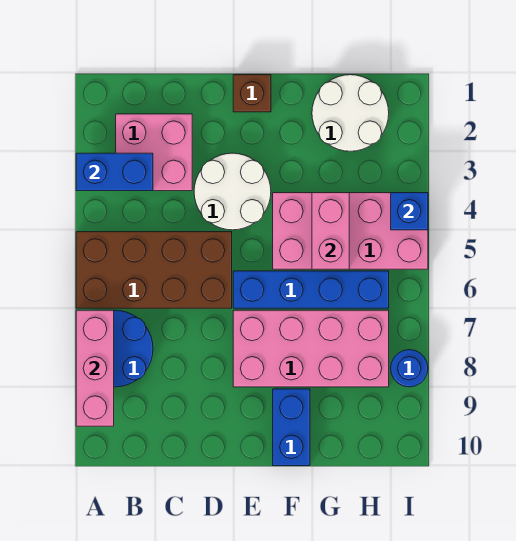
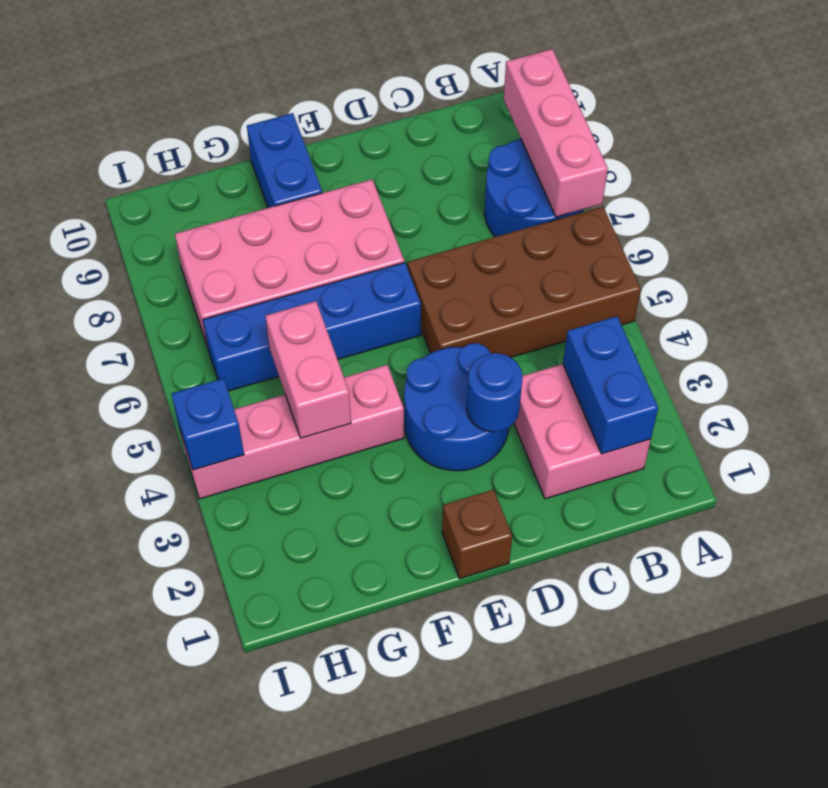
blue brick A3:B3 level 2 -> blue brick B2:B3 level 2
white round brick D3:E4 level 1 -> blue round brick D3:E4 level 1
pink brick F4:I5 level 1 -> pink brick F4:I4 level 1
white round brick G1:H2 level 1 -> none
blue round brick I8 level 1 -> blue round brick D3 level 2

